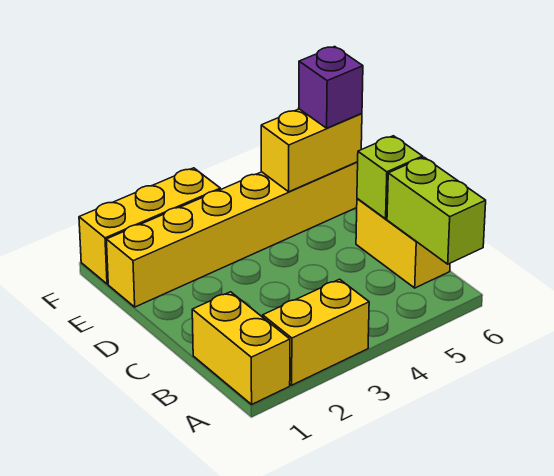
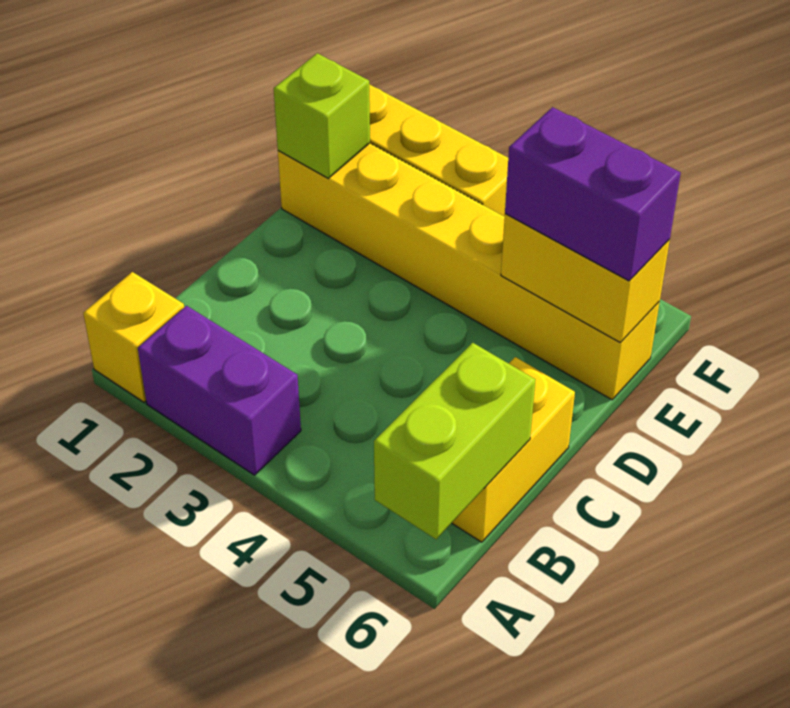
yellow brick A1:B1 level 1 -> yellow brick A1 level 1
yellow brick A2:A3 level 1 -> purple brick A2:A3 level 1
lime brick C6 level 2 -> lime brick E1 level 2
purple brick E6 level 3 -> purple brick E5:E6 level 3

